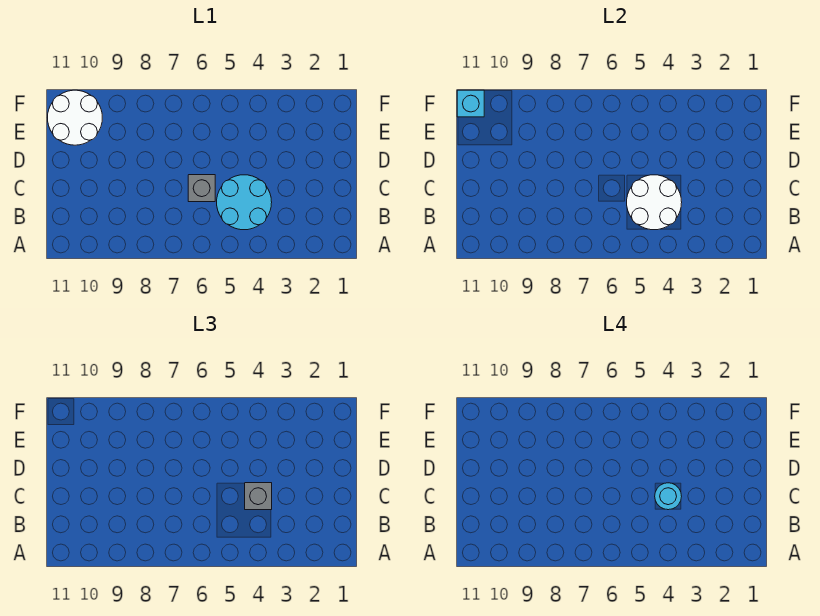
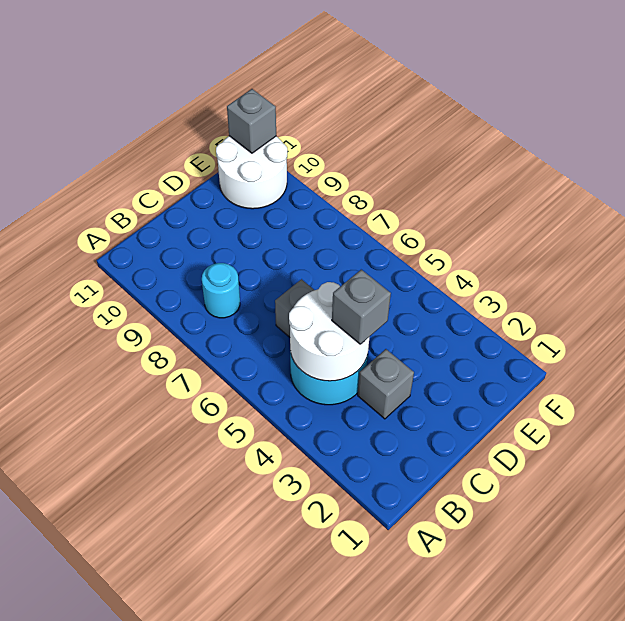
none -> grey brick C3 level 1
cyan round brick C4 level 4 -> cyan round brick B8 level 1
cyan brick F11 level 2 -> grey brick F11 level 2

